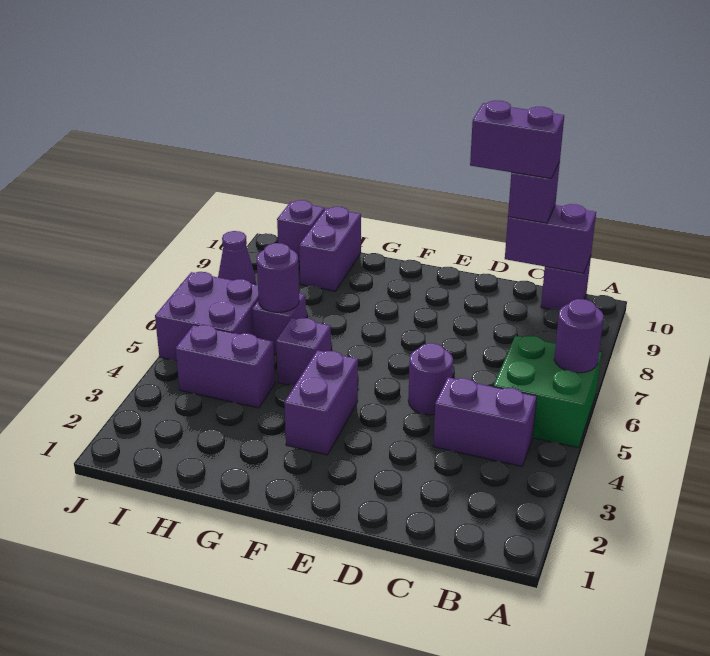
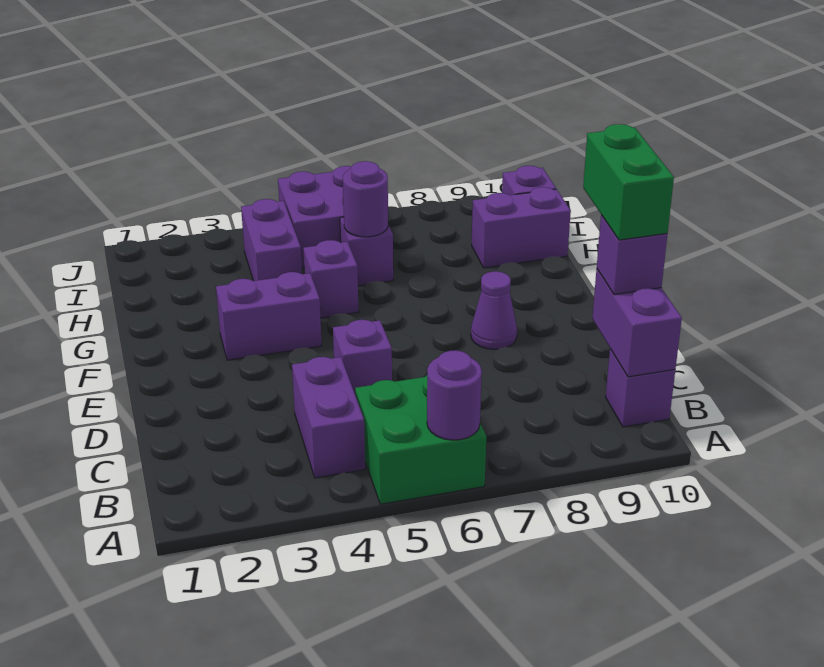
purple brick C10:D10 level 4 -> green brick C10:D10 level 4
purple round brick D5 level 1 -> purple brick D5 level 1
purple cone J8 level 1 -> purple cone E8 level 1

